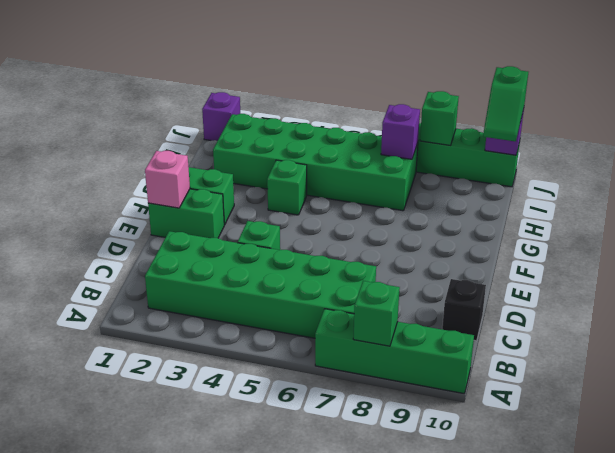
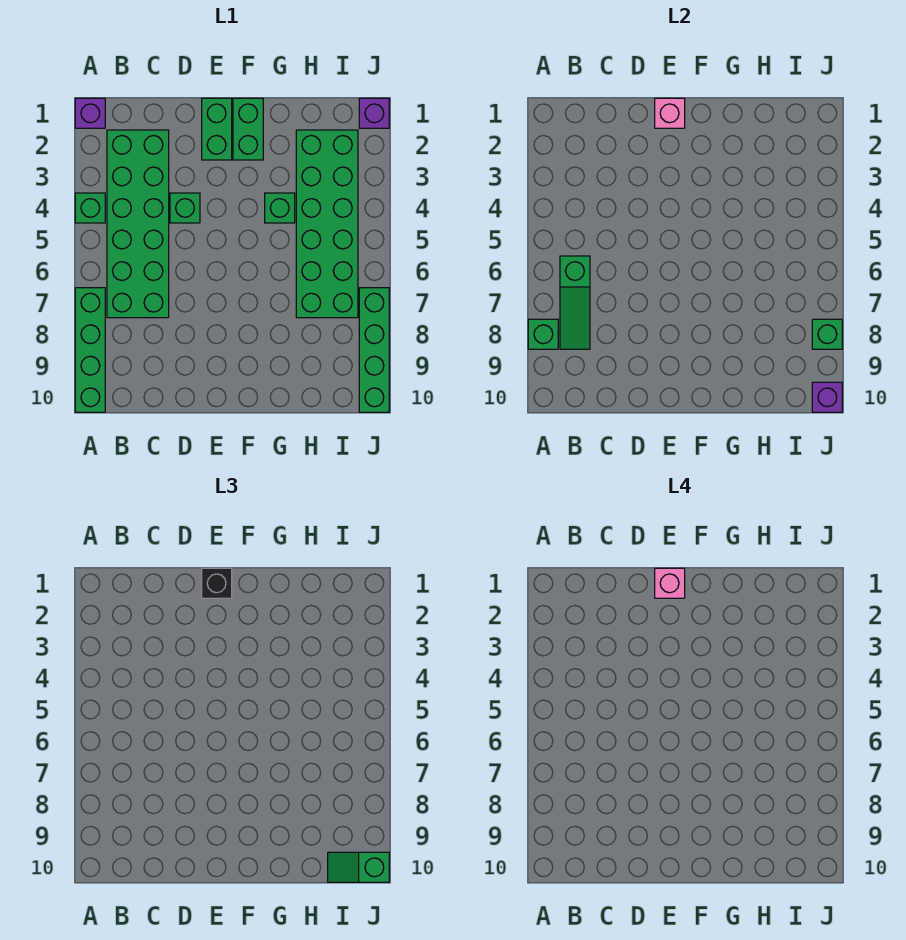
none -> green brick A4 level 1
none -> green slope B6:B8 level 2 top 6
black brick C10 level 1 -> black brick E1 level 3
none -> pink brick E1 level 4
purple brick I7 level 2 -> purple brick A1 level 1

